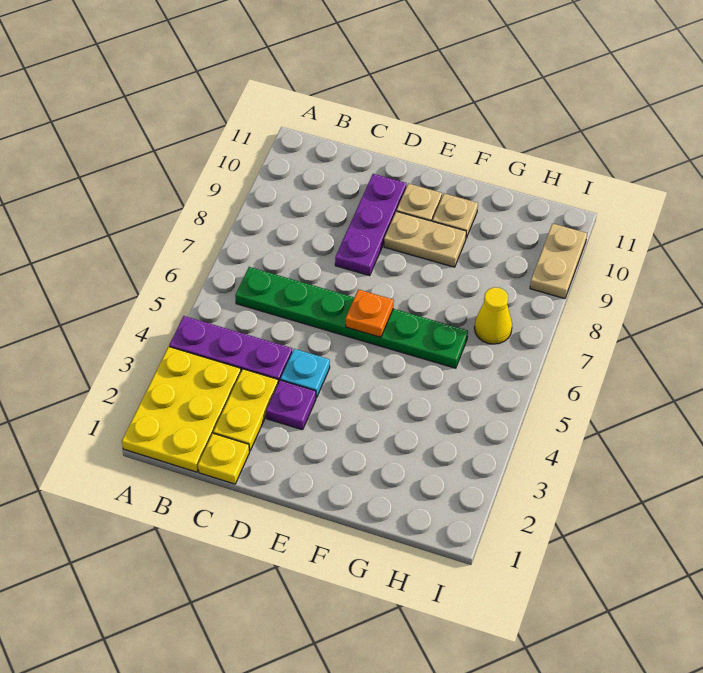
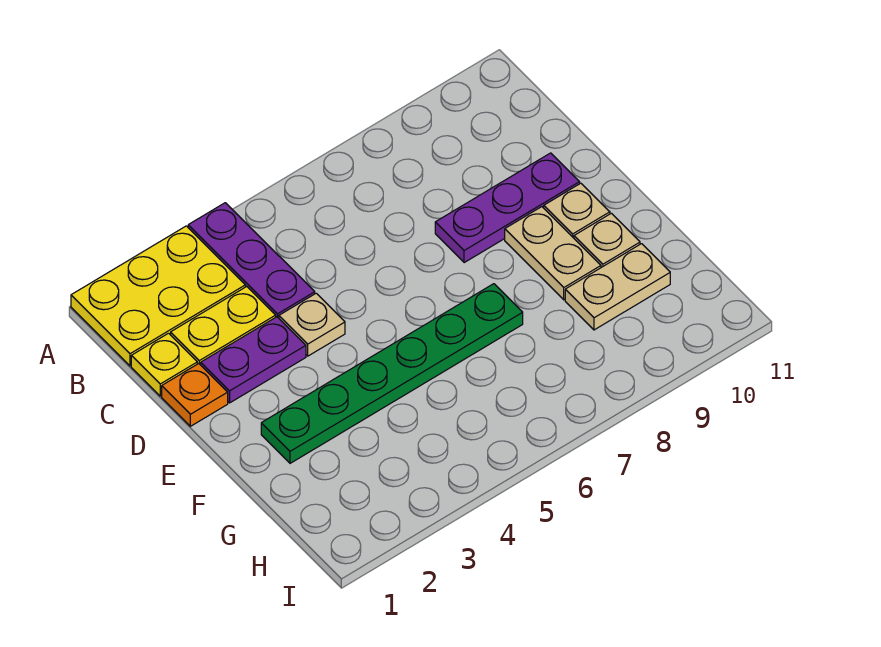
green plate B6:G6 level 1 -> green plate F2:F7 level 1
purple plate D3 level 1 -> purple plate D2:D3 level 1
cyan plate D4 level 1 -> tan plate D4 level 1
orange plate E6 level 2 -> orange plate D1 level 1
yellow cone H7 level 1 -> none
tan plate I9:I10 level 1 -> tan plate G9:G10 level 1

